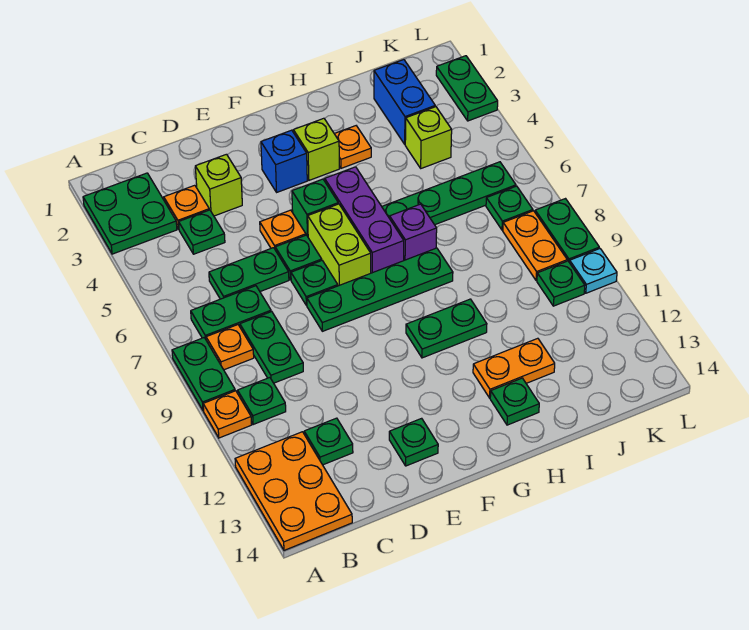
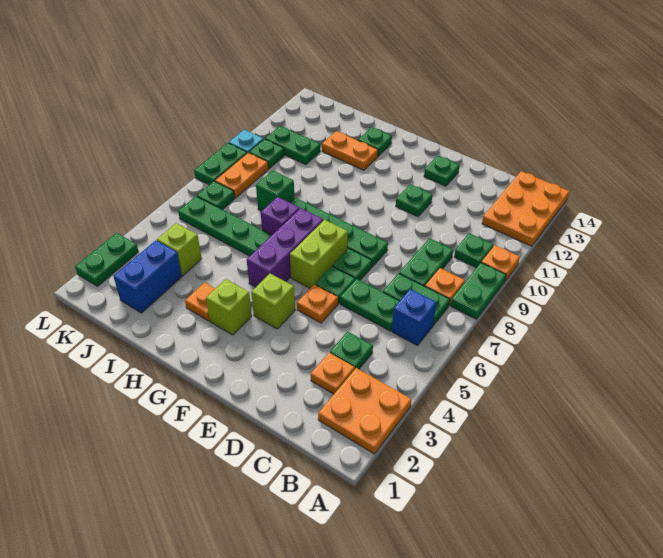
green plate A2:B3 level 1 -> orange plate A2:B3 level 1
green plate C12 level 1 -> green plate E11 level 1
lime brick D3 level 1 -> lime brick F4 level 1
blue brick F3 level 1 -> blue brick B6 level 1
green brick F5 level 1 -> green brick I8 level 1
green plate G10:H10 level 1 -> green plate J11:K11 level 1

